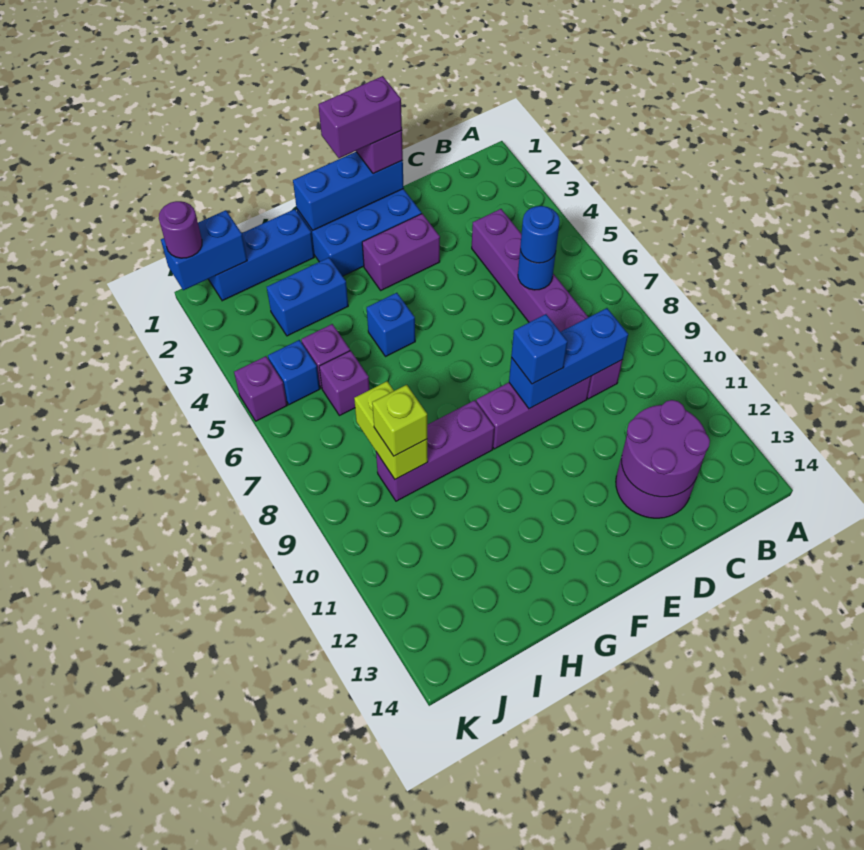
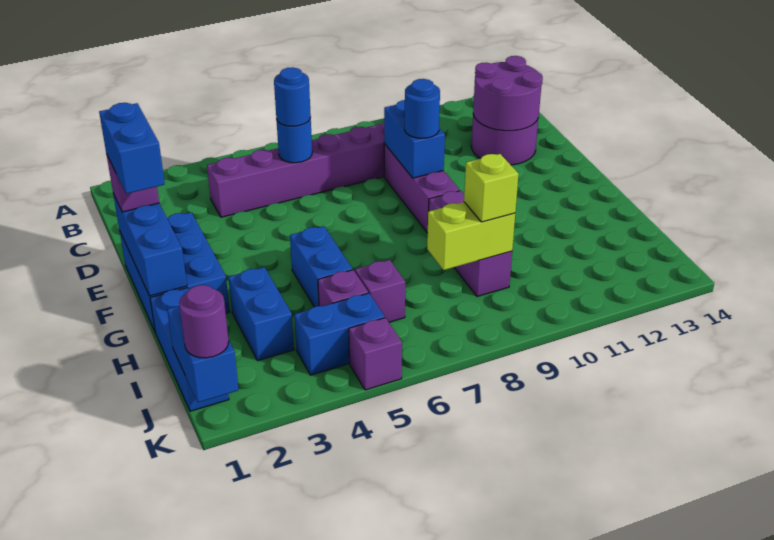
blue brick C9:E9 level 2 -> blue brick D9:E9 level 2
purple brick E1:F1 level 4 -> blue brick E1:F1 level 4
purple brick E3:F3 level 1 -> none
blue brick E9 level 3 -> blue round brick E9 level 3
blue brick G5 level 1 -> blue brick G5:H5 level 1
blue brick J5 level 1 -> blue brick J4:J5 level 1

